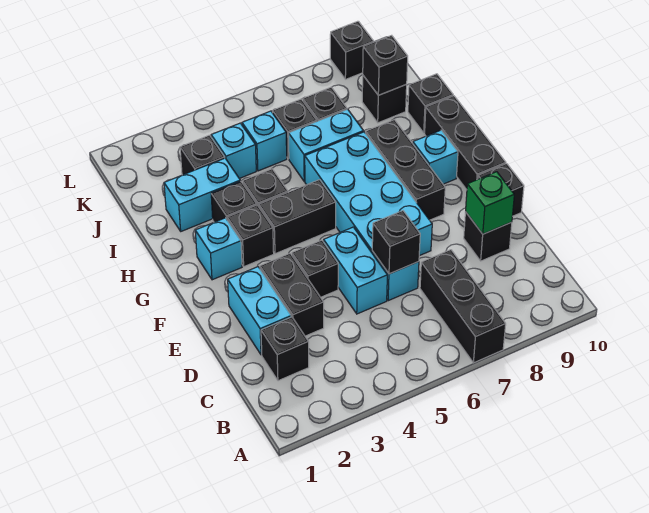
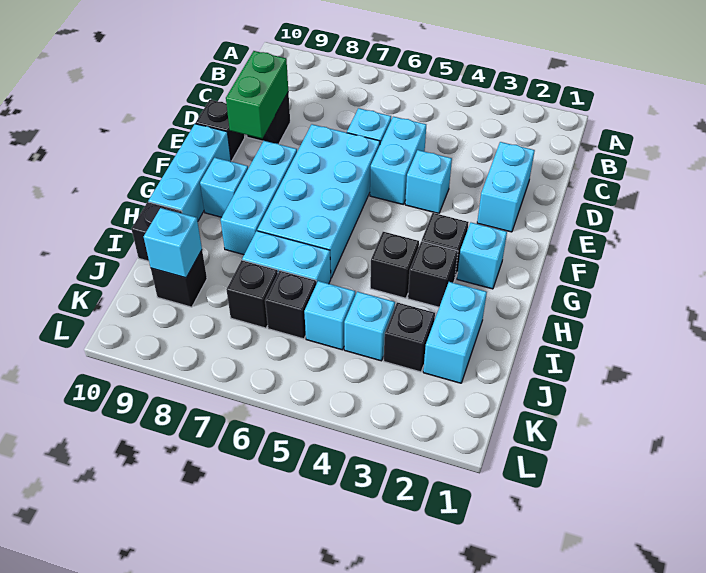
black brick A7:C7 level 1 -> none
black brick C2 level 1 -> none
black brick D3:E3 level 1 -> none
black brick D6 level 2 -> none
green brick D9 level 2 -> green brick D9:E9 level 2
black brick E4 level 1 -> cyan brick E4 level 1
black brick F8:H8 level 1 -> cyan brick F8:H8 level 1
black brick F10:H10 level 1 -> cyan brick F10:H10 level 1
black brick G4:G5 level 1 -> none
cyan brick I2:I3 level 1 -> cyan brick I2:J2 level 1
black brick J9 level 2 -> cyan brick J9 level 2
black brick L9 level 1 -> none

